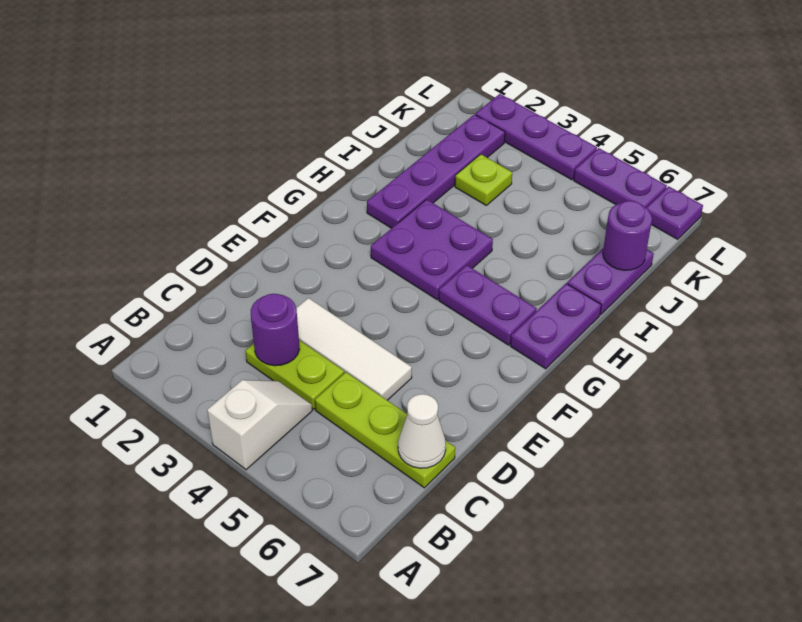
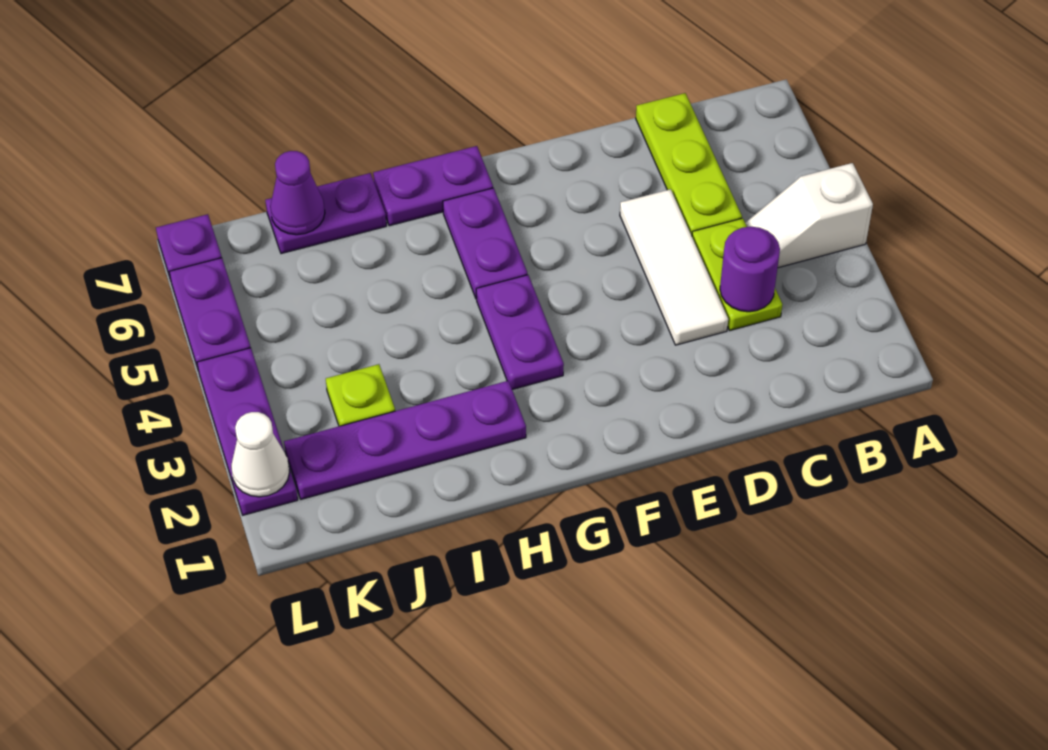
white cone C7 level 2 -> white cone L2 level 2
purple plate G3:H4 level 1 -> purple plate G3:G4 level 1
purple round brick J7 level 2 -> purple cone J7 level 2

